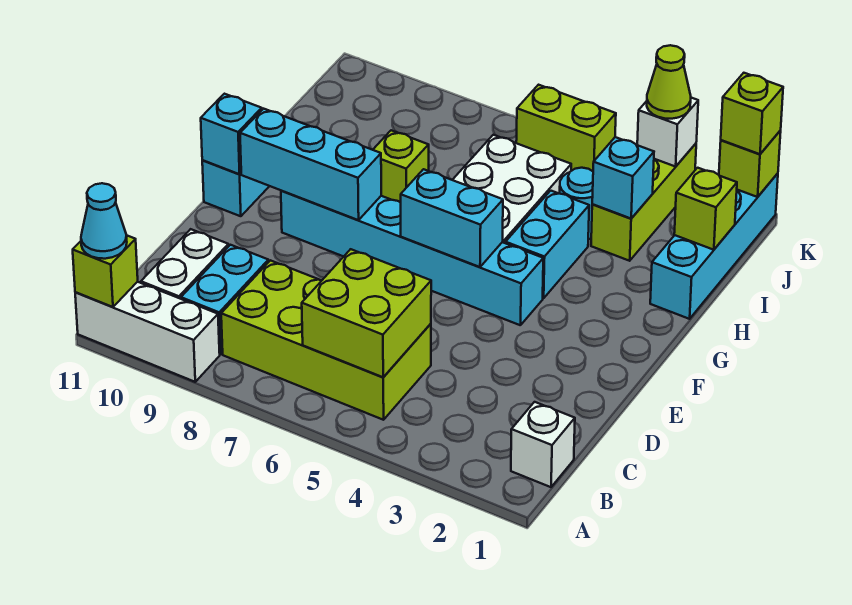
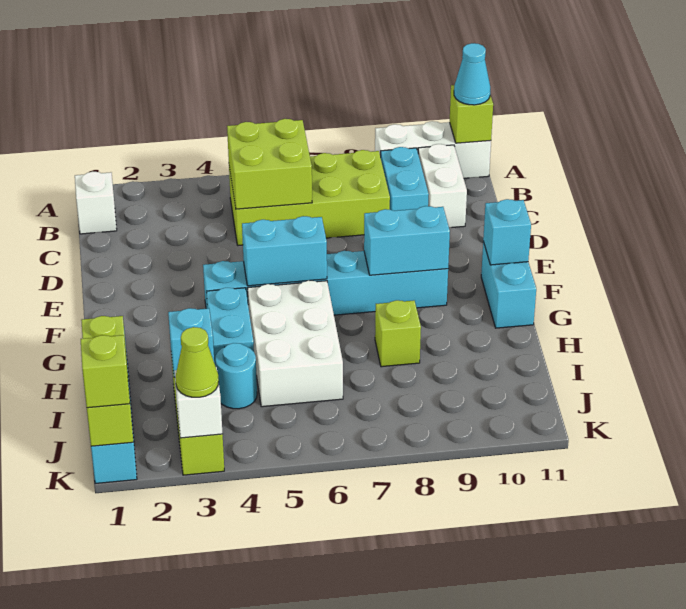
cyan brick F8:F10 level 2 -> cyan brick F8:F9 level 2
lime brick K5:K6 level 1 -> none

